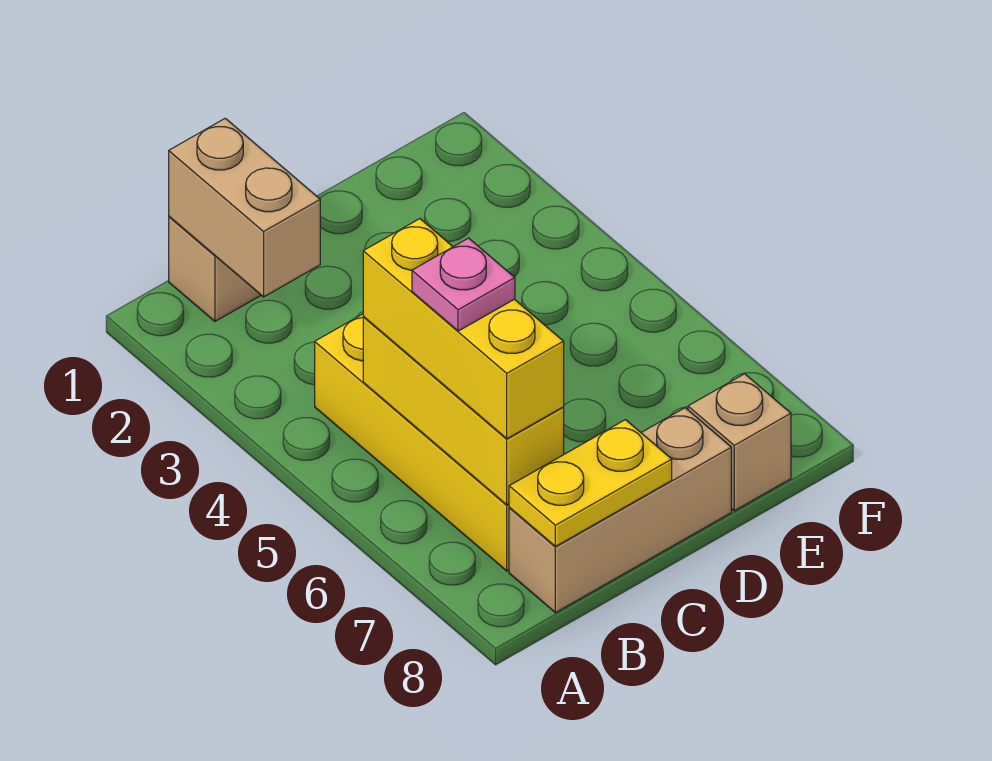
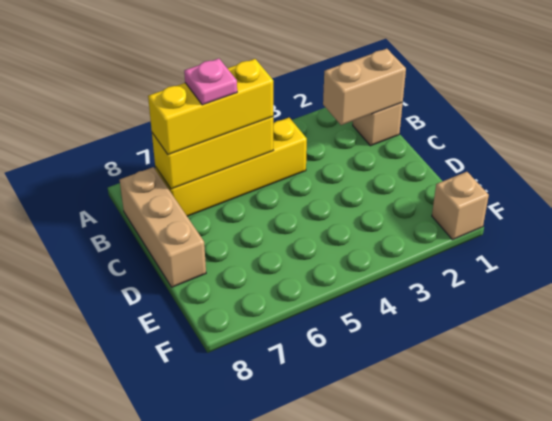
yellow plate B8:C8 level 2 -> none
tan brick E8 level 1 -> tan brick F1 level 1

